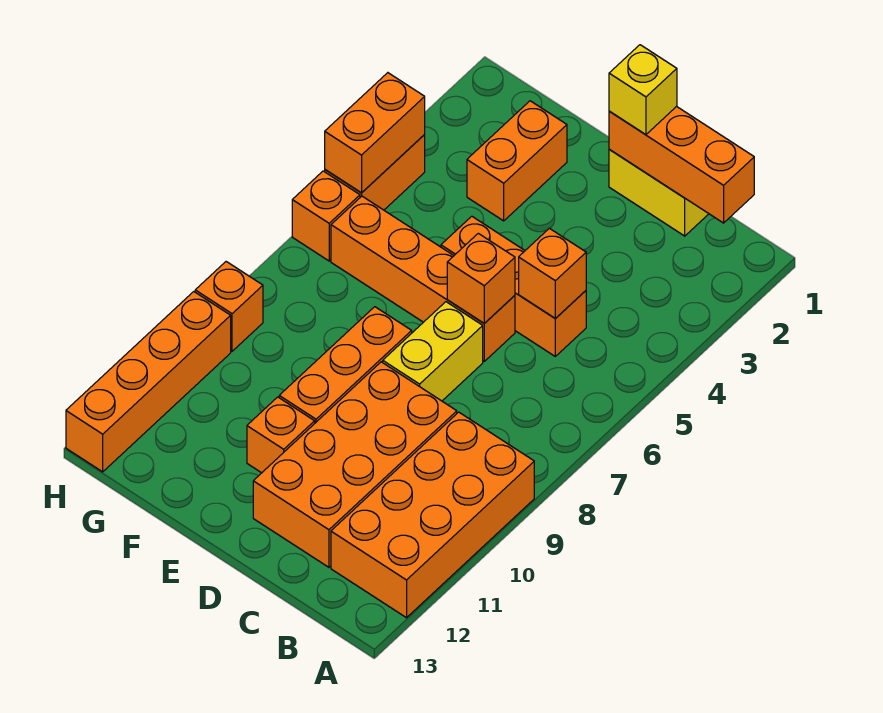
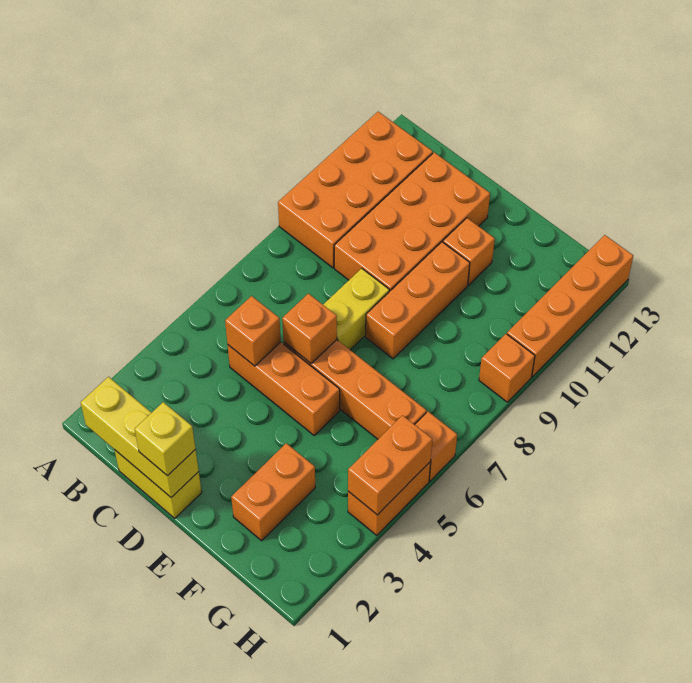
orange brick B1:D1 level 2 -> yellow brick B1:D1 level 2

